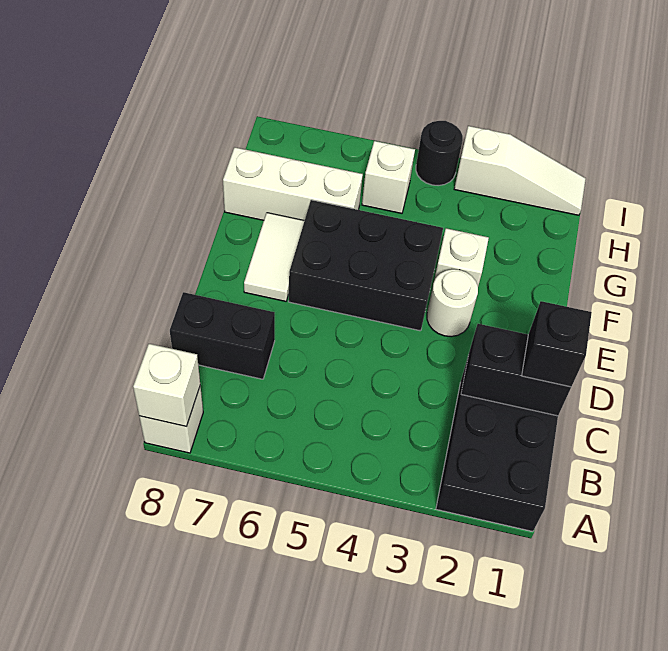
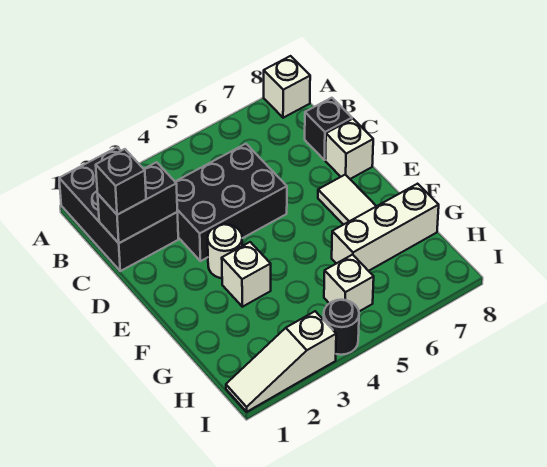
white brick A8 level 2 -> white brick D8 level 1
black brick C7:C8 level 1 -> black brick C8 level 1
black brick E4:F6 level 1 -> black brick C3:D5 level 1

